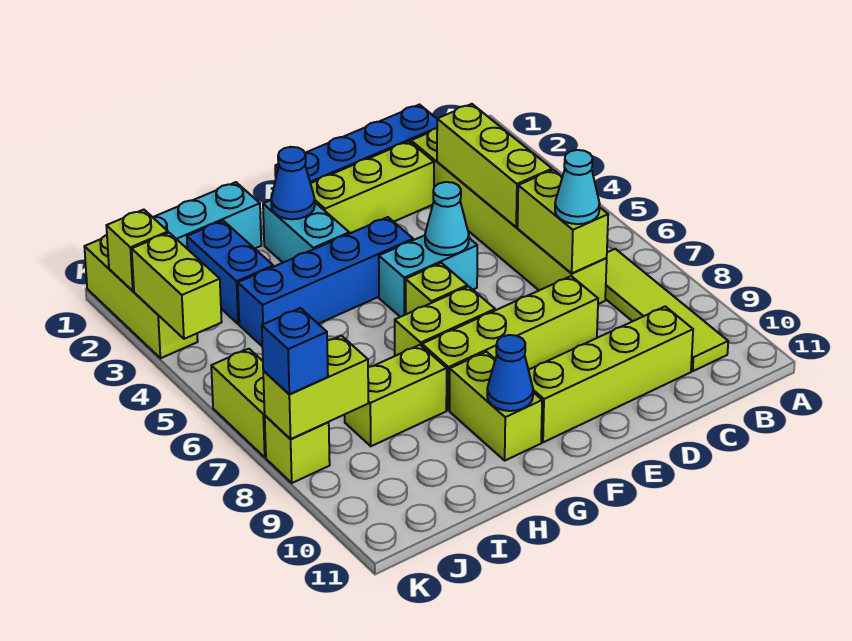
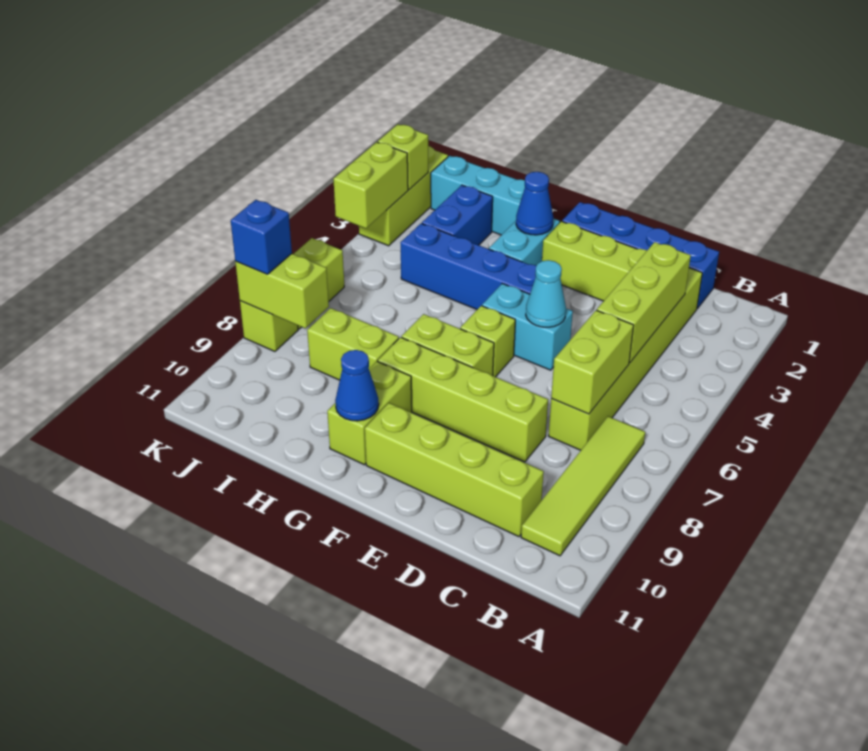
cyan cone C7 level 3 -> none

